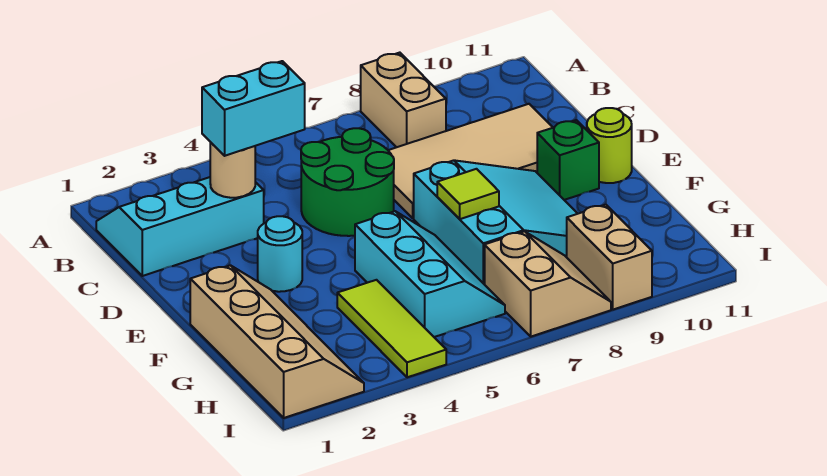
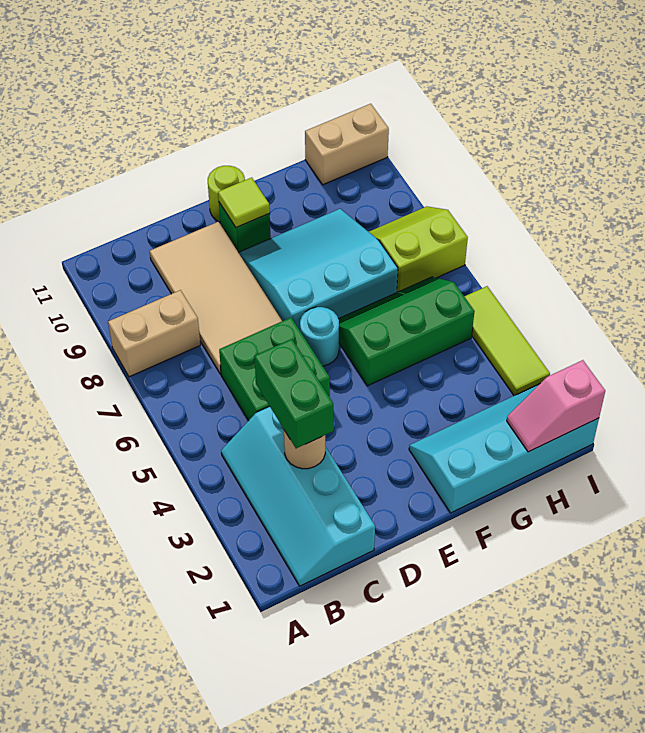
cyan slope B1:C3 level 1 top C -> cyan slope B1:C4 level 1 top C
cyan brick C3:C4 level 3 -> green brick C3:C4 level 3
green round brick C5:D6 level 1 -> green brick C5:D6 level 1
cyan round brick E3 level 1 -> cyan round brick E6 level 1
tan slope F1:I2 level 1 top 1 -> cyan slope F1:I2 level 1 top 1
cyan slope F5:H6 level 1 top 5 -> green slope F5:H6 level 1 top 5
lime tile F7 level 2 -> lime tile E10 level 2
lime tile G4:I4 level 1 -> lime tile I3:I5 level 1
none -> pink slope H1:I1 level 2 top I
tan slope H7:I8 level 1 top 7 -> lime slope H7:I8 level 1 top 7
tan brick H9:I9 level 1 -> tan brick H11:I11 level 1

